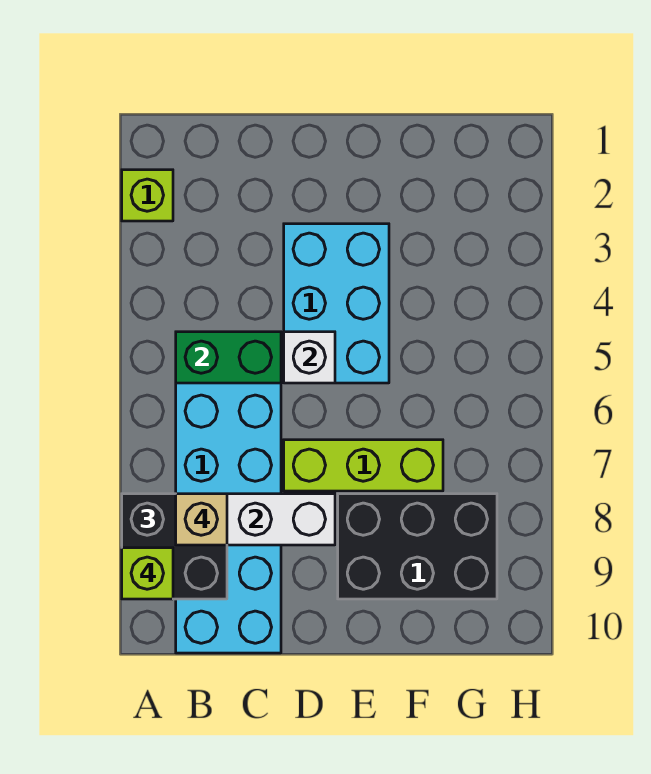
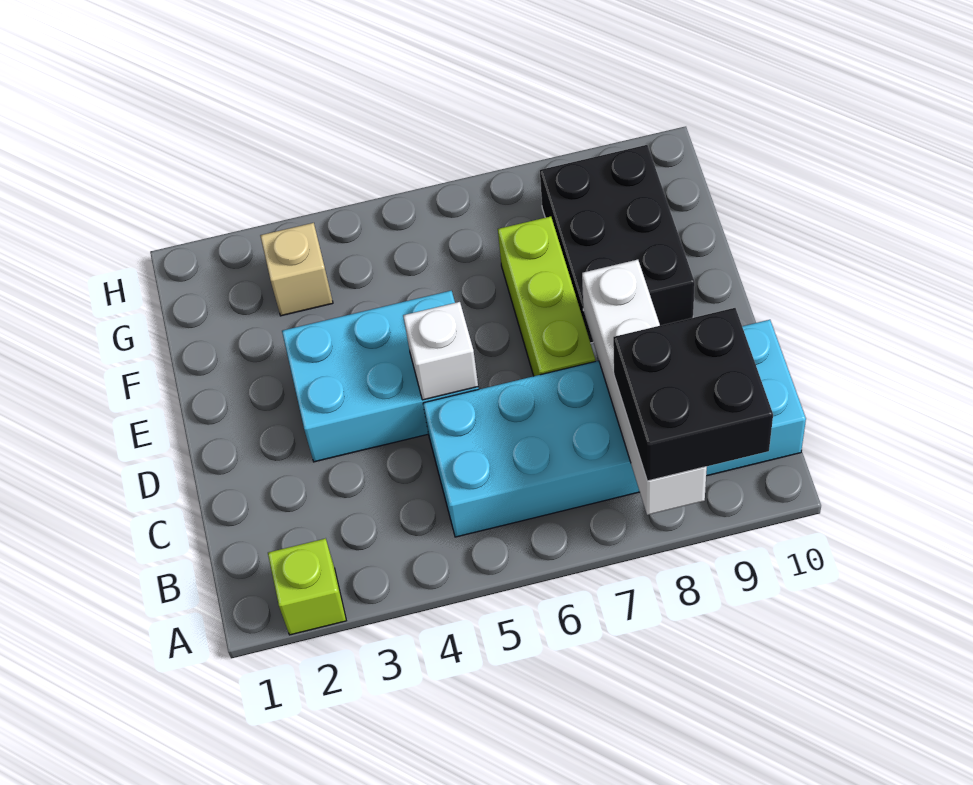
lime brick A9 level 4 -> none
green brick B5:C5 level 2 -> none
tan brick B8 level 4 -> tan brick G3 level 1

